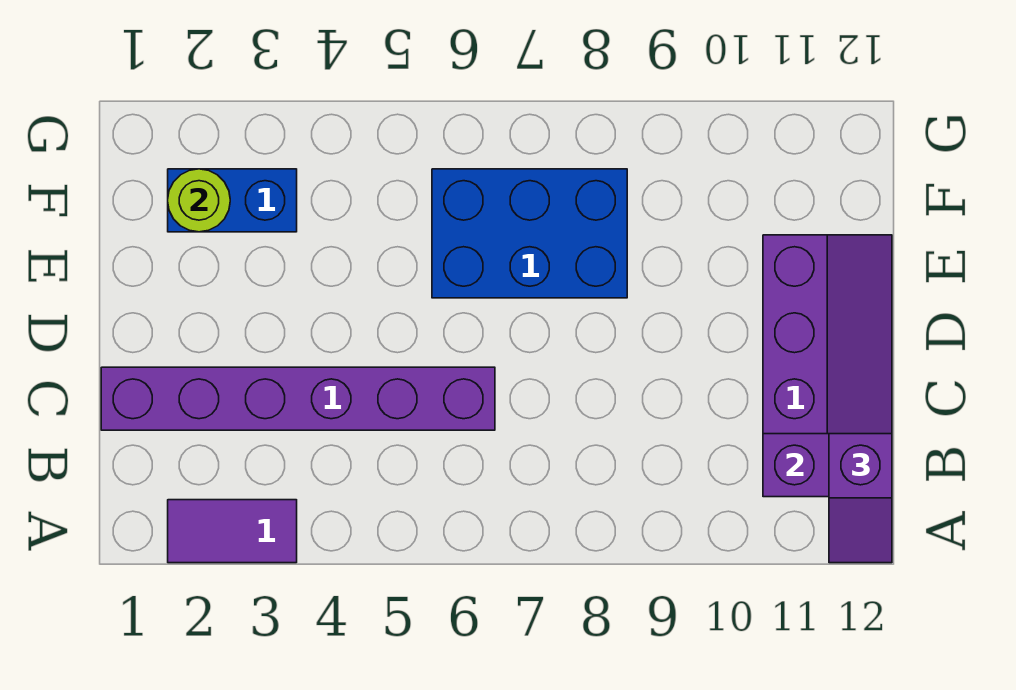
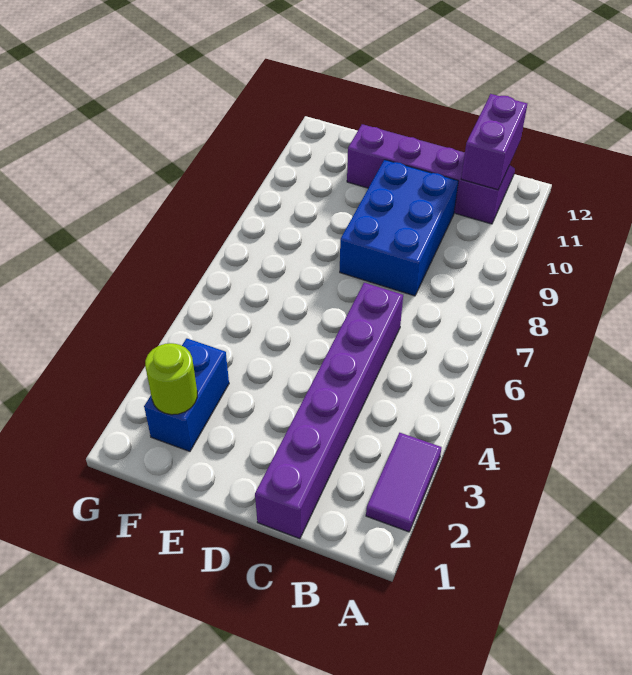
purple slope A12:B12 level 3 top B -> none
blue brick E6:F8 level 1 -> blue brick C8:D10 level 1

